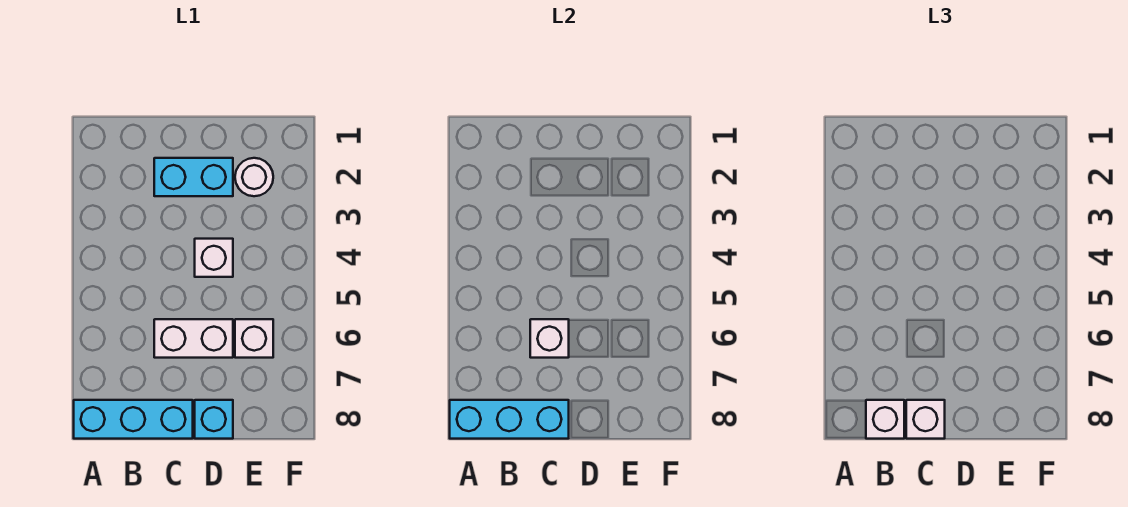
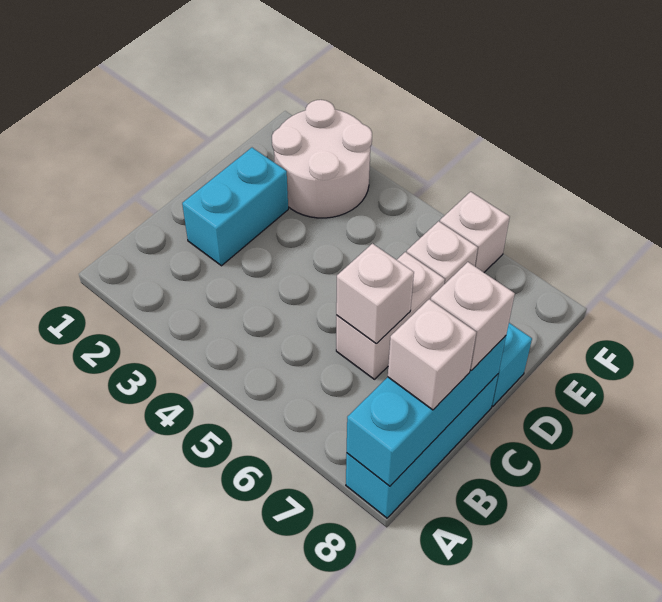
white brick D4 level 1 -> white brick F6 level 1
white round brick E2 level 1 -> white round brick E2:F3 level 1

